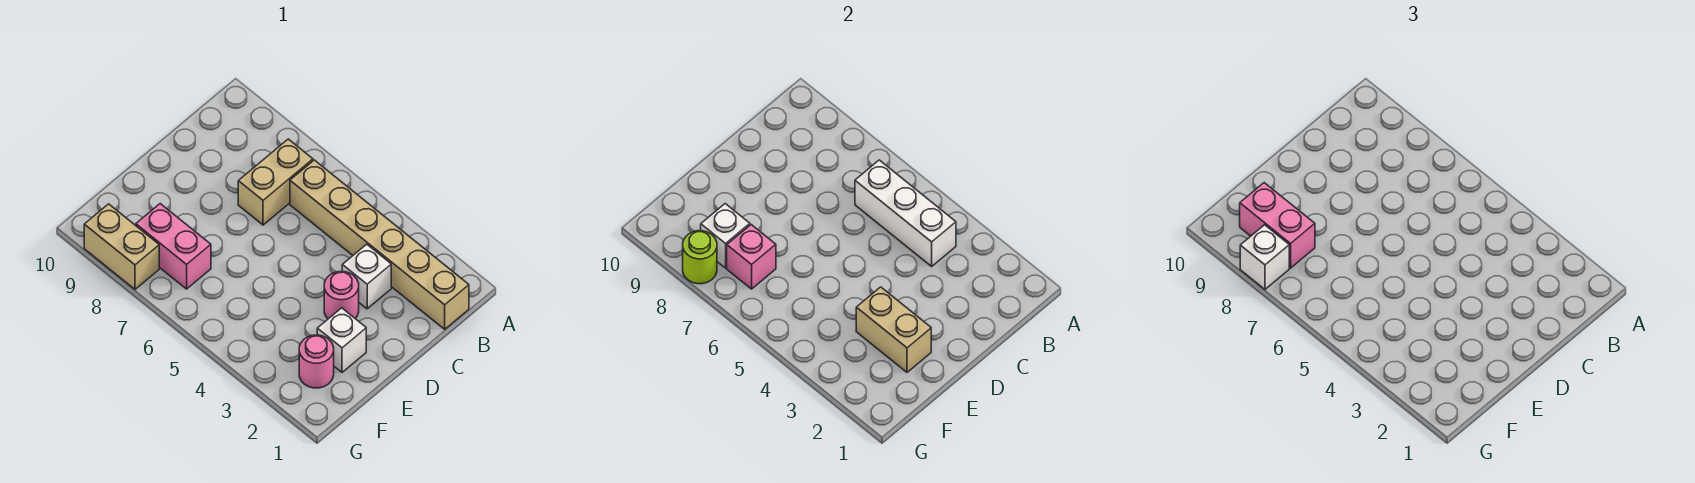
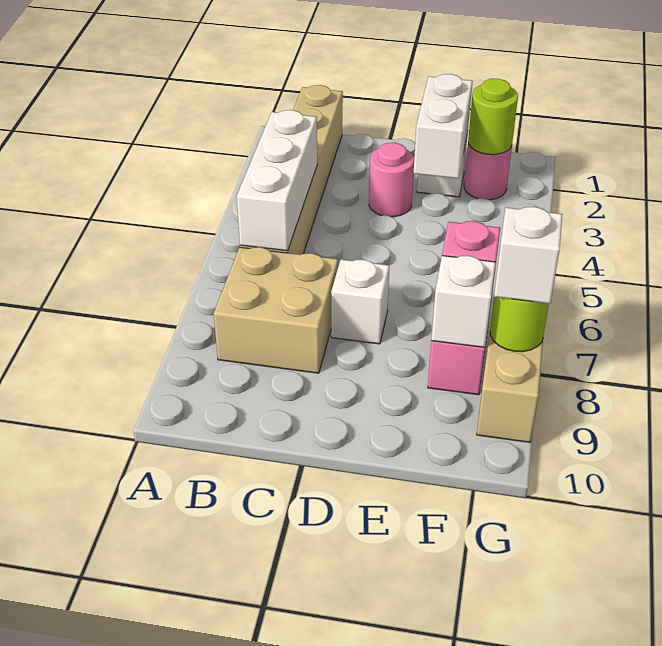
tan brick B7:C7 level 1 -> tan brick B7:C8 level 1
white brick C3 level 1 -> white brick D7 level 1
tan brick E2:E3 level 2 -> white brick E2:E3 level 2
none -> lime round brick F2 level 2
pink brick F8:F9 level 3 -> none

